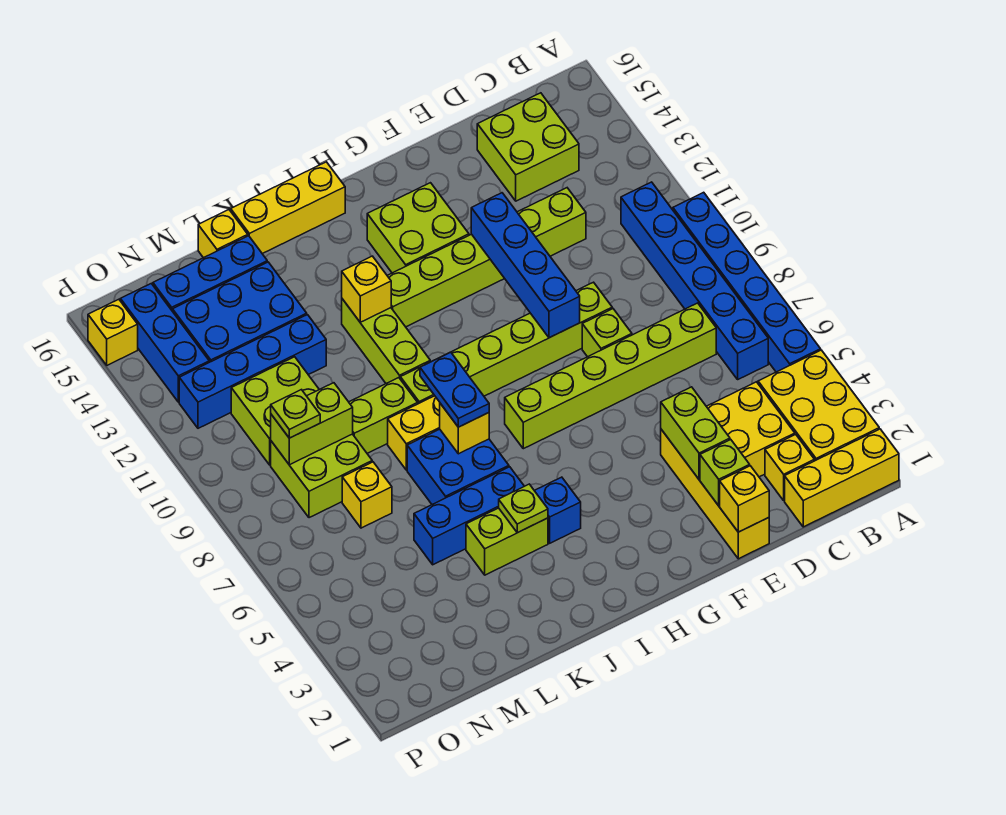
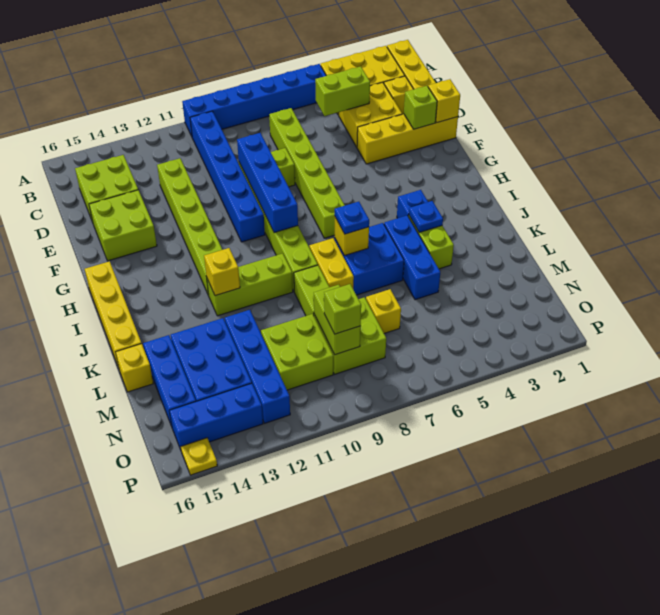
blue brick B6:B11 level 1 -> blue brick B10:G10 level 1
lime brick E3:E4 level 2 -> lime brick C4:C5 level 2
blue brick F9:F12 level 2 -> blue brick E9:H9 level 2
lime brick G13:H14 level 1 -> lime brick E14:F15 level 1
yellow brick I16:K16 level 1 -> yellow brick H16:K16 level 1
lime plate J4 level 2 -> blue plate J4 level 2
blue plate J7:J8 level 3 -> blue plate J7 level 3
lime plate N9 level 3 -> lime brick N9 level 3
yellow brick P15 level 1 -> yellow plate P15 level 1

